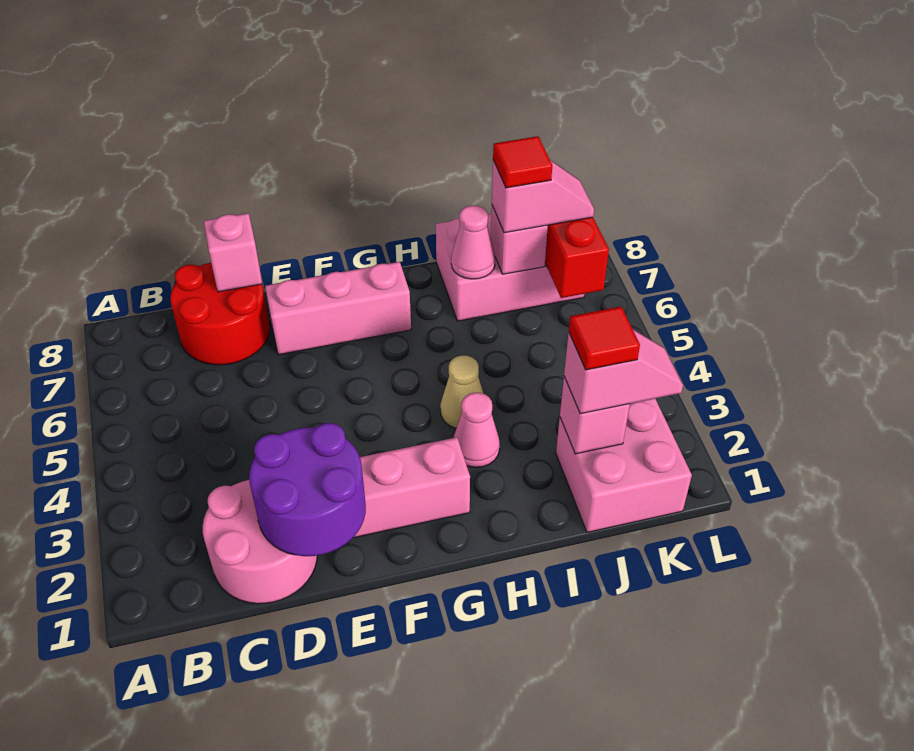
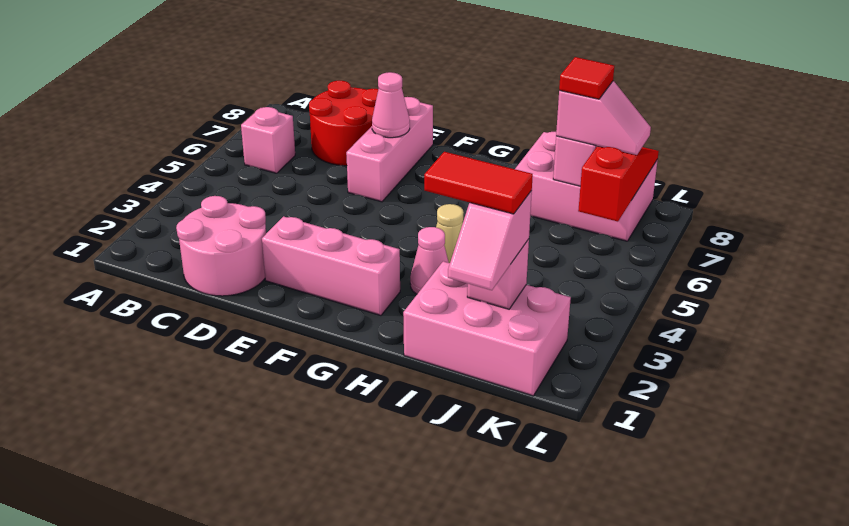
purple round brick D1:E2 level 2 -> none
pink brick D8 level 2 -> pink brick B6 level 1
pink brick E7:G7 level 1 -> pink brick E6:E8 level 1
pink cone I7 level 2 -> pink cone E7 level 2
pink brick J1:K2 level 1 -> pink brick I1:K2 level 1
pink slope J2:K2 level 3 top J -> pink slope J1:J2 level 3 top 2
red tile J2 level 4 -> red tile I2:J2 level 4

